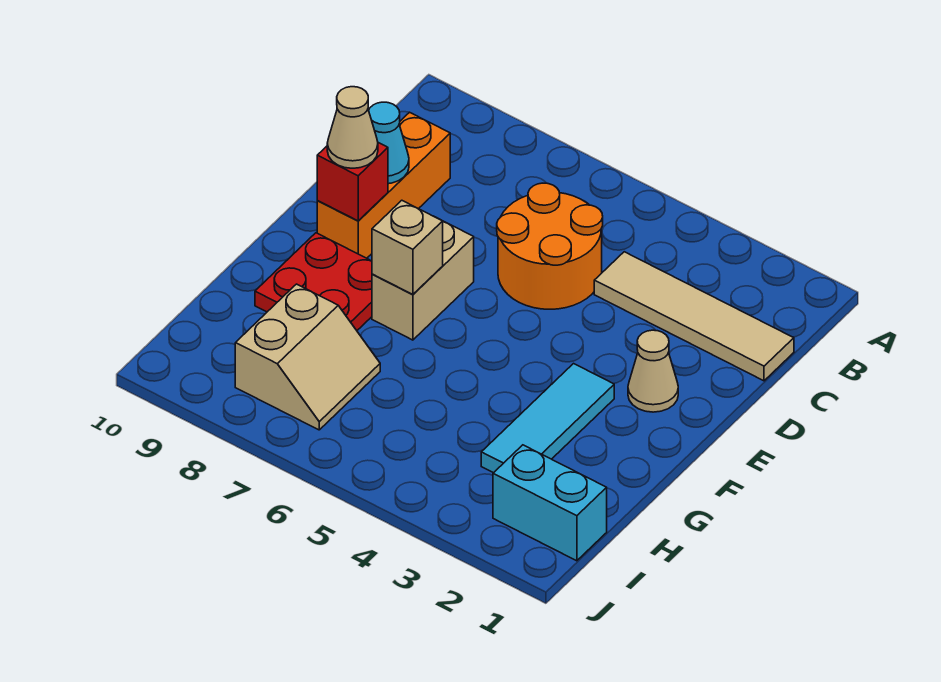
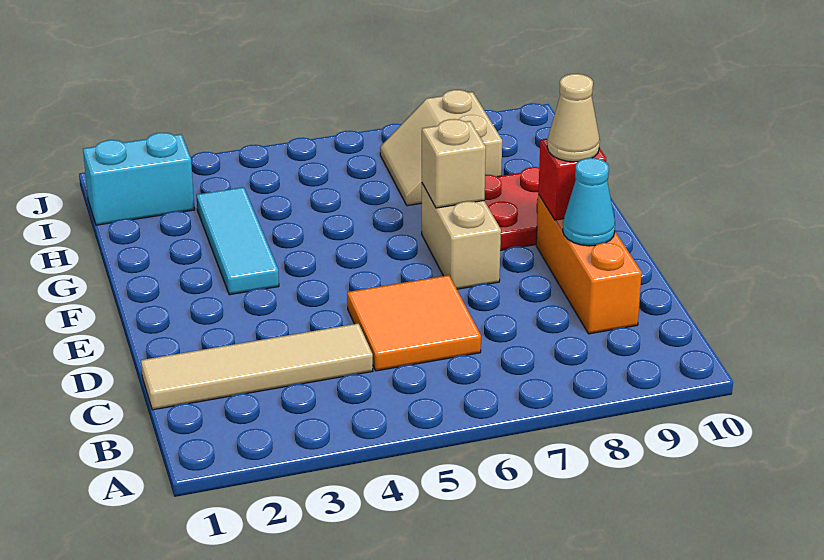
orange round brick C5:D6 level 1 -> orange tile C5:D6 level 1
tan cone E2 level 1 -> none

